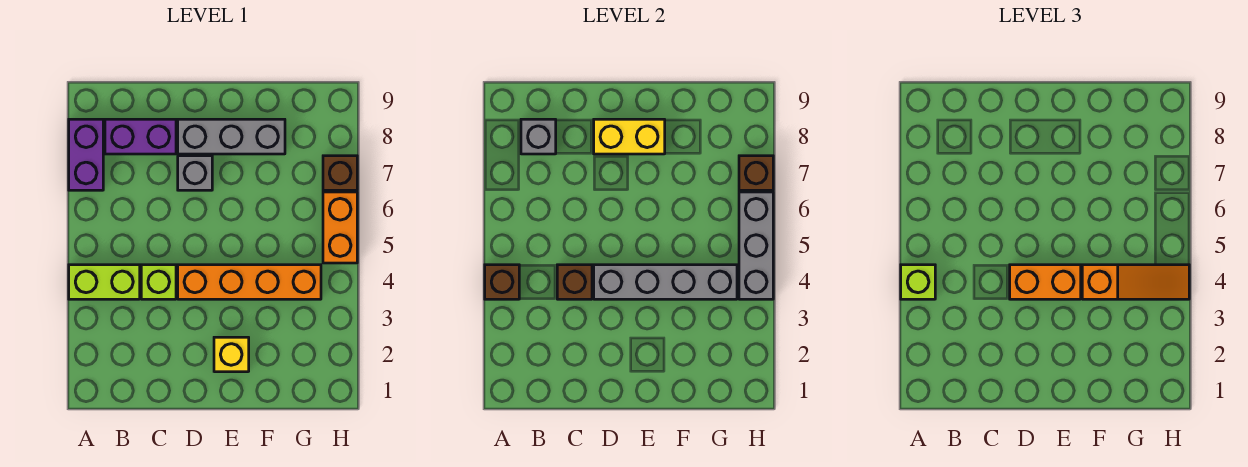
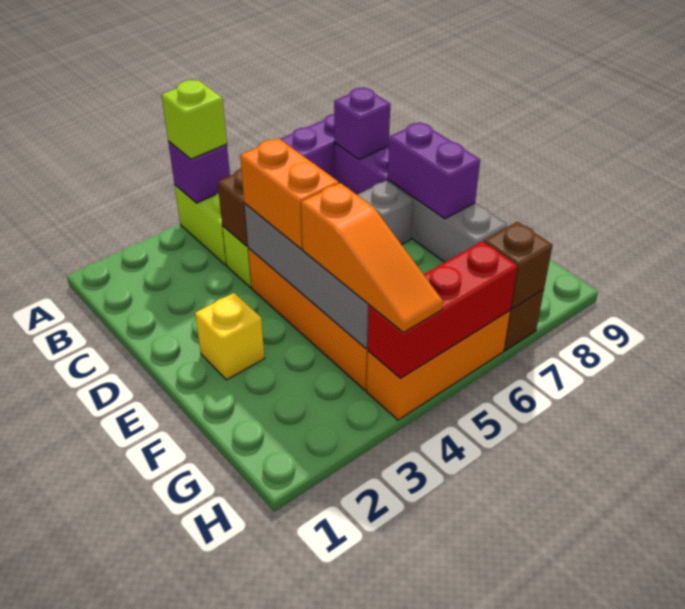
brown brick A4 level 2 -> purple brick A4 level 2
grey brick B8 level 2 -> purple brick B8 level 2
yellow brick D8:E8 level 2 -> purple brick D8:E8 level 2
grey brick H4:H6 level 2 -> red brick H4:H6 level 2
orange brick H5:H6 level 1 -> orange brick H4:H6 level 1

